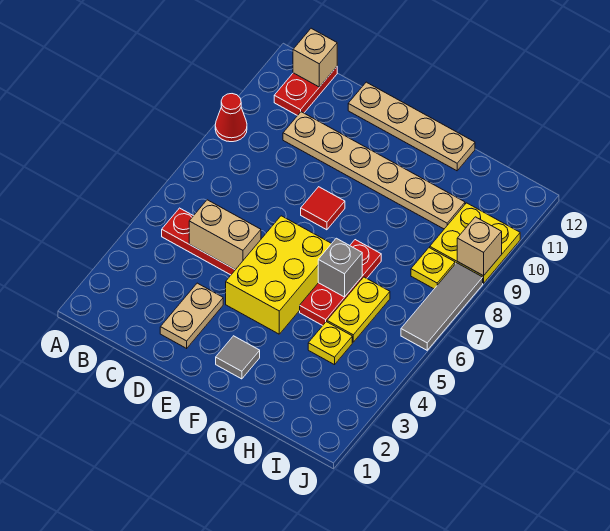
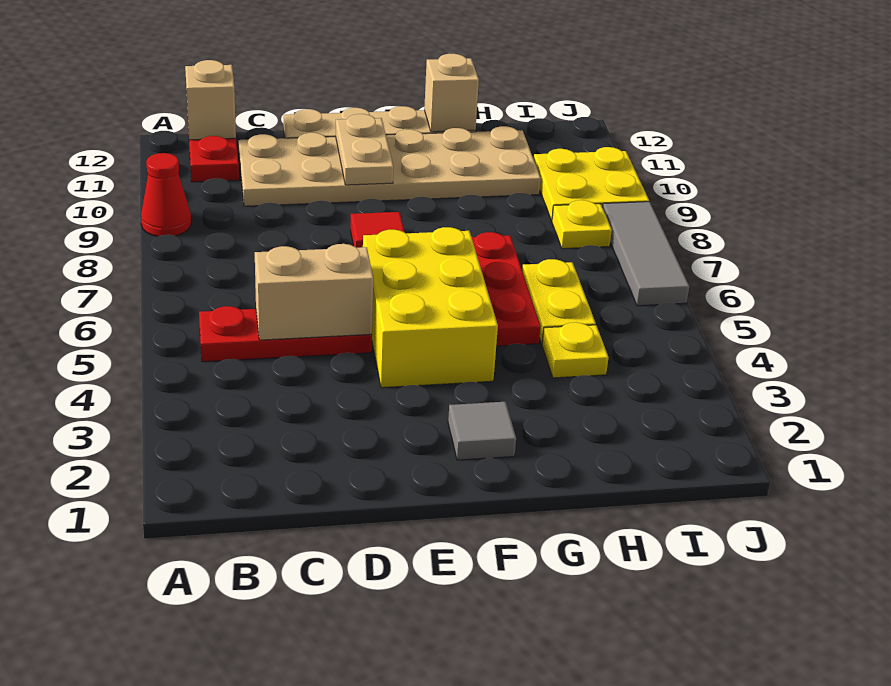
tan plate C10:H10 level 1 -> tan plate C10:H11 level 1
tan plate D2:D3 level 1 -> tan plate E10:E11 level 2
grey brick G6 level 2 -> none
tan brick J9 level 2 -> tan brick G12 level 2

